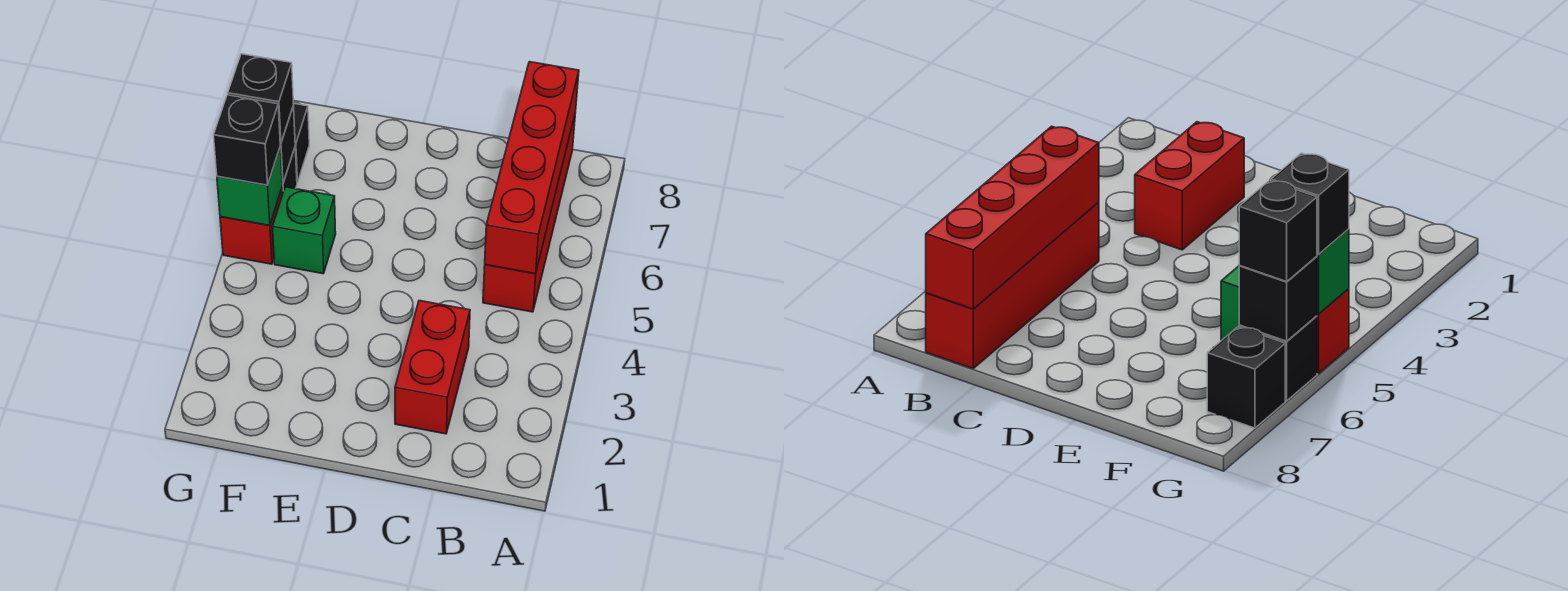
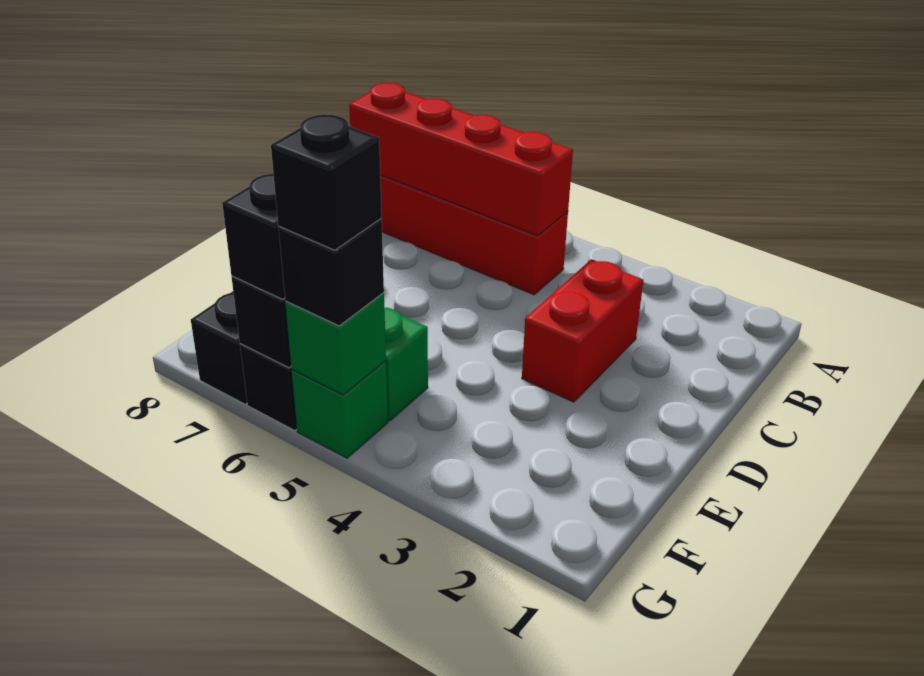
red brick C2:C3 level 1 -> red brick C3:D3 level 1
red brick G5 level 1 -> green brick G5 level 1
none -> black brick G5 level 4

